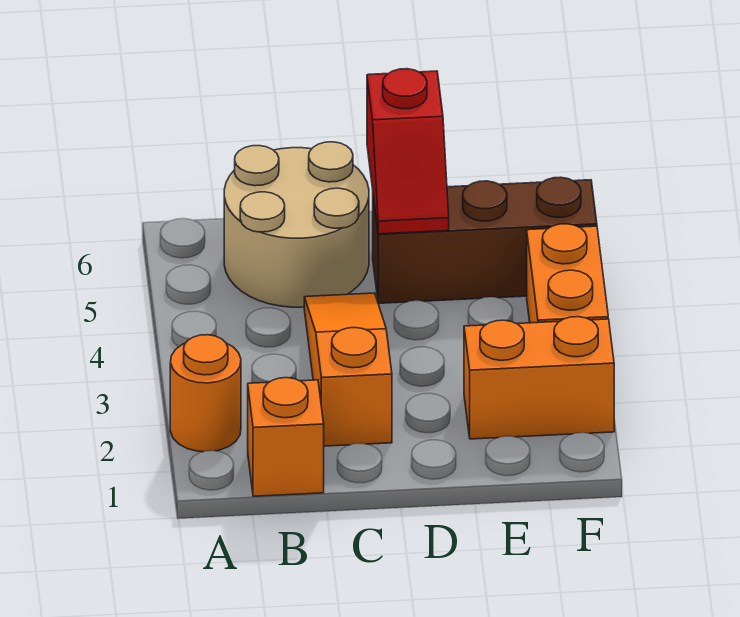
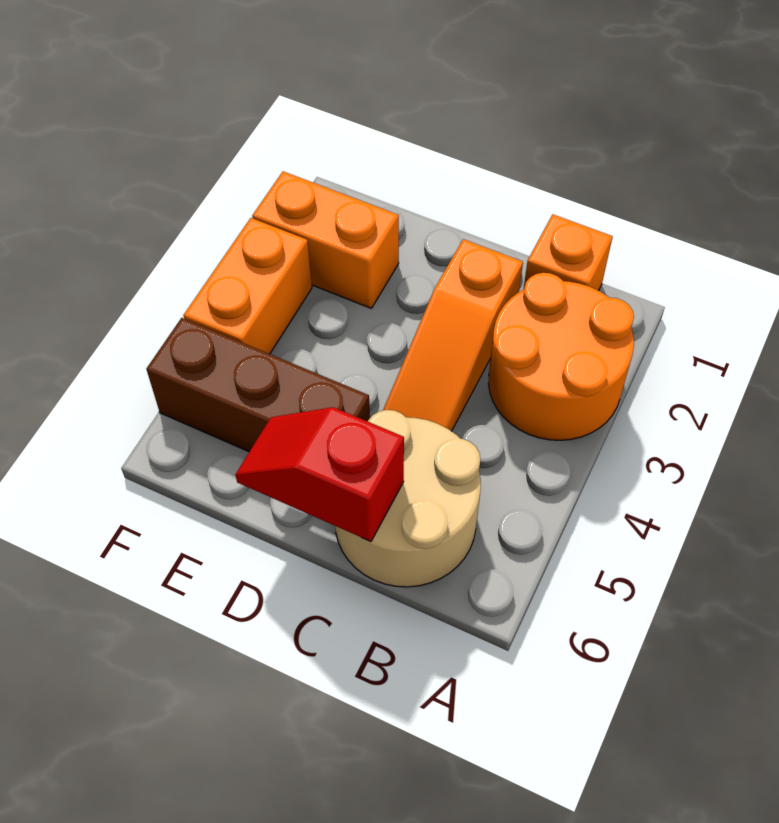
orange round brick A2 level 1 -> orange round brick A2:B3 level 1
red slope D5:D6 level 2 top 6 -> red slope C6:D6 level 2 top C

